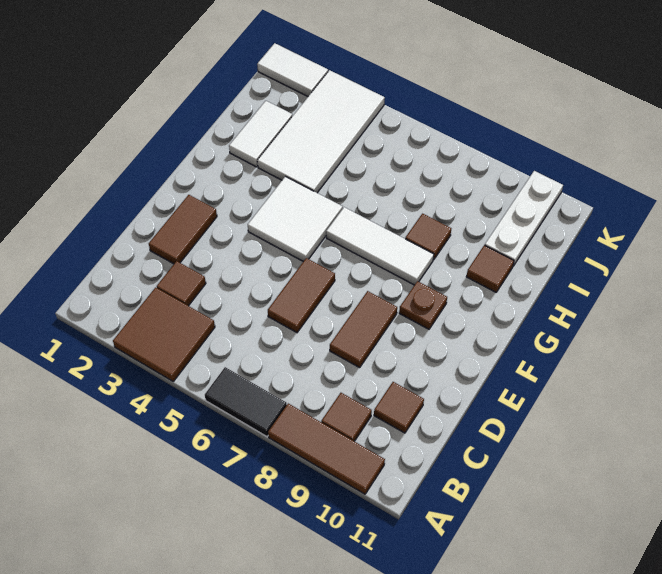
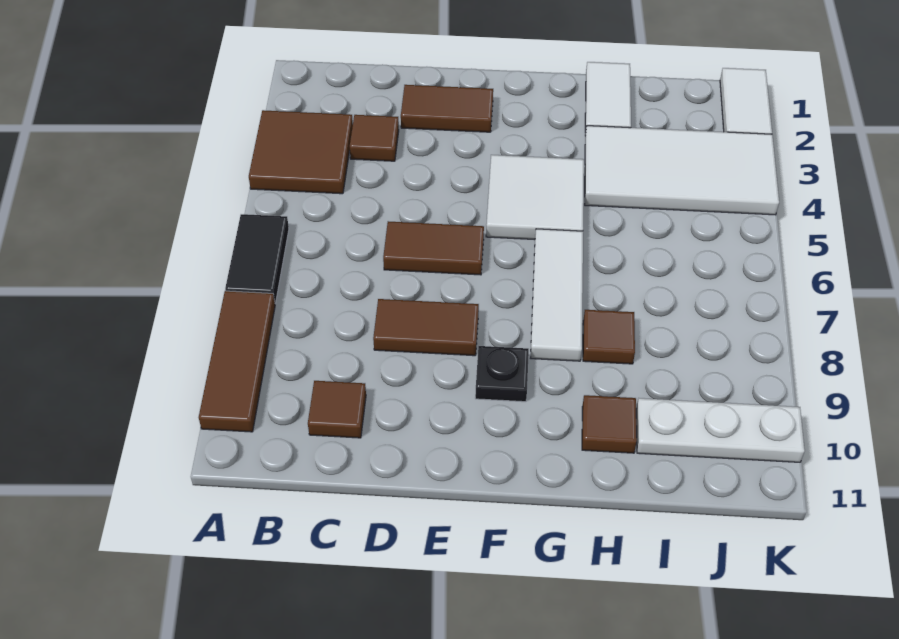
brown tile B9 level 1 -> none
brown plate F9 level 1 -> black plate F9 level 1
white tile H2:I2 level 1 -> white tile H1:H2 level 1

